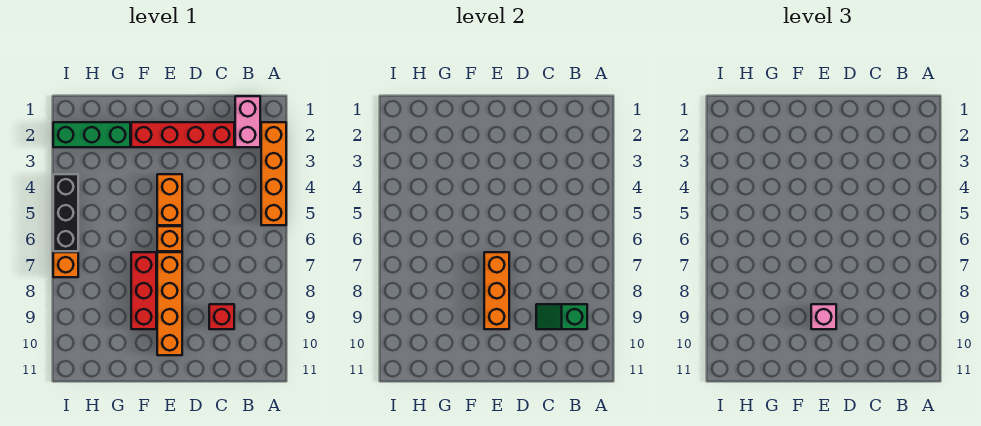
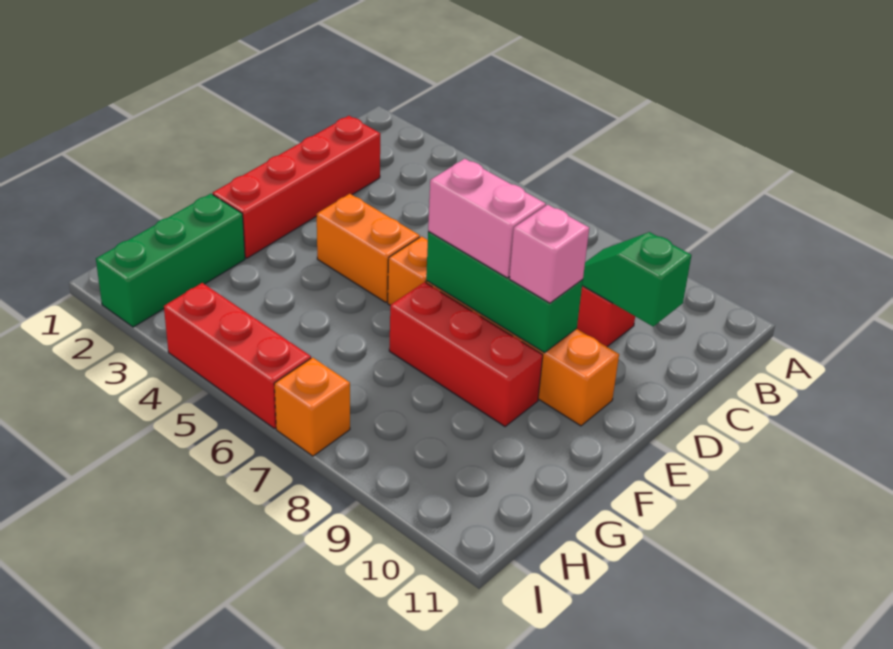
orange brick A2:A5 level 1 -> none
pink brick B1:B2 level 1 -> pink brick E7:E8 level 3
green slope B9:C9 level 2 top B -> green slope C9:C10 level 2 top 10
orange brick E7:E9 level 2 -> green brick E7:E9 level 2
black brick I4:I6 level 1 -> red brick I4:I6 level 1

